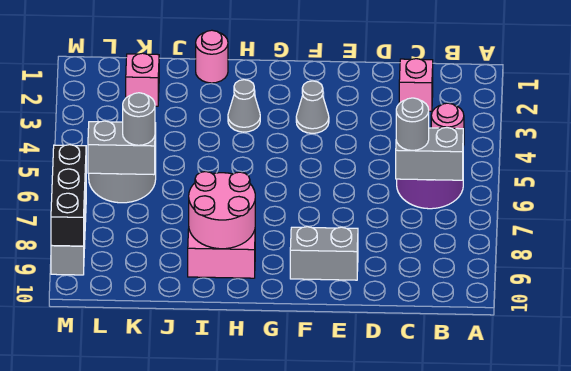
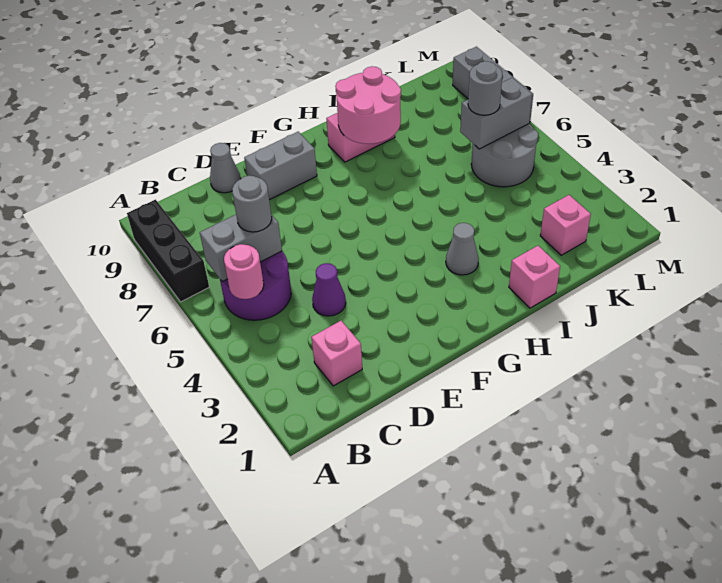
none -> purple cone D4 level 1
grey cone F3 level 1 -> grey cone D10 level 1
pink round brick I1 level 1 -> pink brick I1 level 1
black brick M7:M9 level 2 -> black brick A7:A9 level 1

